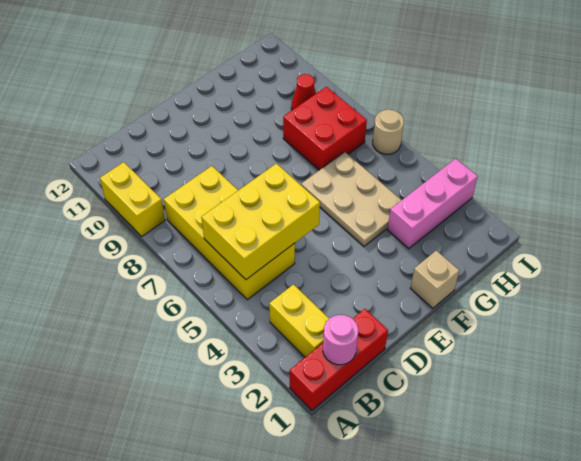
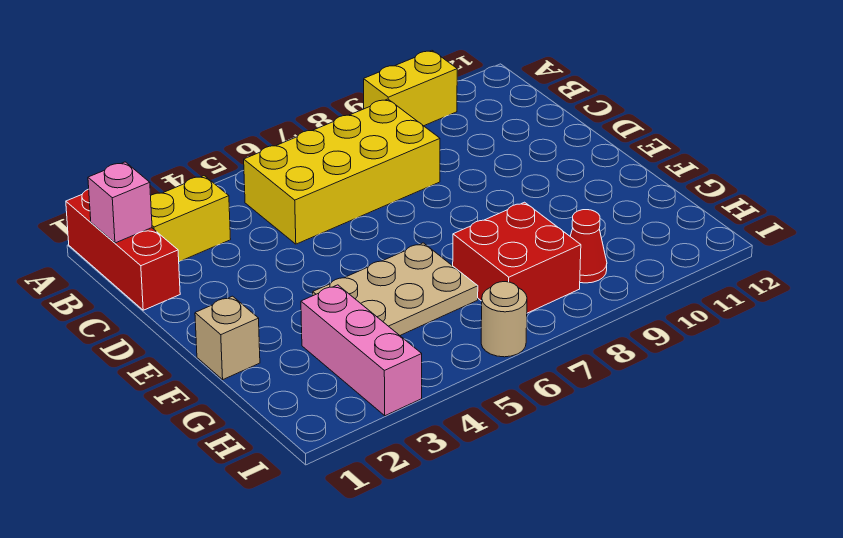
pink round brick B1 level 2 -> pink brick B1 level 2
yellow brick B5:D6 level 2 -> none

